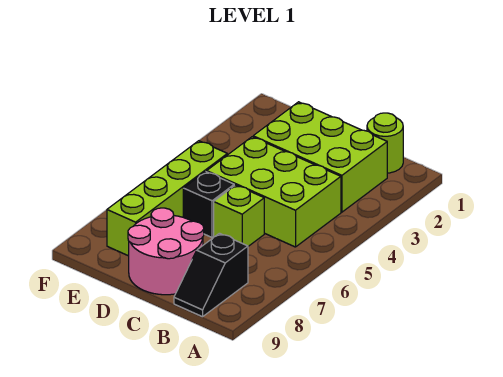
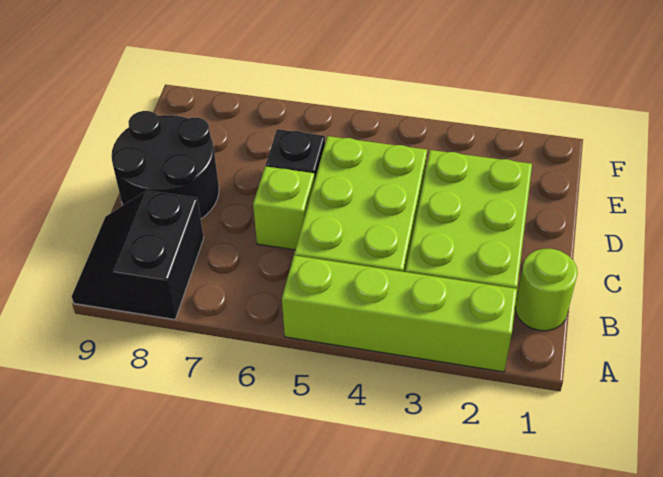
black slope B8:B9 level 1 top 8 -> black slope A8:B9 level 1 top 8
pink round brick C8:D9 level 1 -> black round brick C8:D9 level 1
lime brick E5:E8 level 1 -> lime brick A2:A5 level 1

